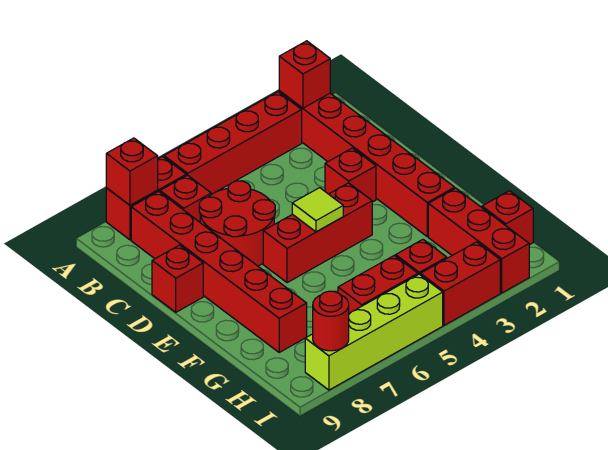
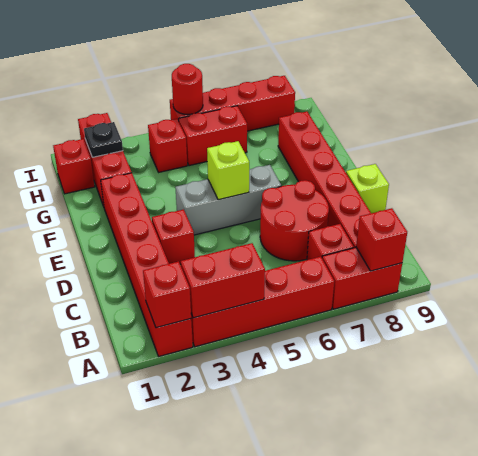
red brick D9 level 1 -> lime brick D9 level 1
red brick E4:E6 level 1 -> grey brick E4:E6 level 1
lime tile E5 level 2 -> lime brick E5 level 2
none -> black plate H2 level 2
red brick I3:I4 level 1 -> red brick A3:A4 level 2
lime brick I5:I8 level 1 -> red brick I5:I8 level 1
red round brick I8 level 2 -> red round brick I5 level 2

